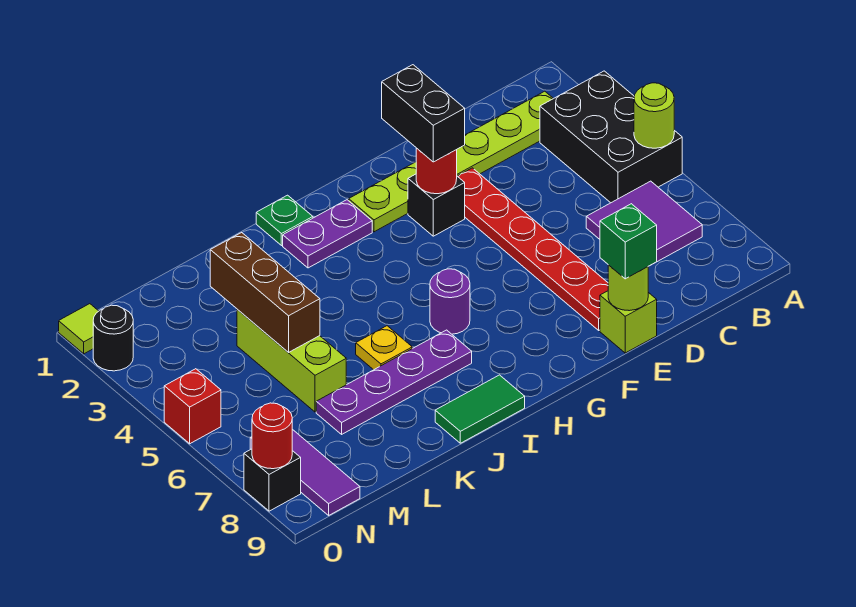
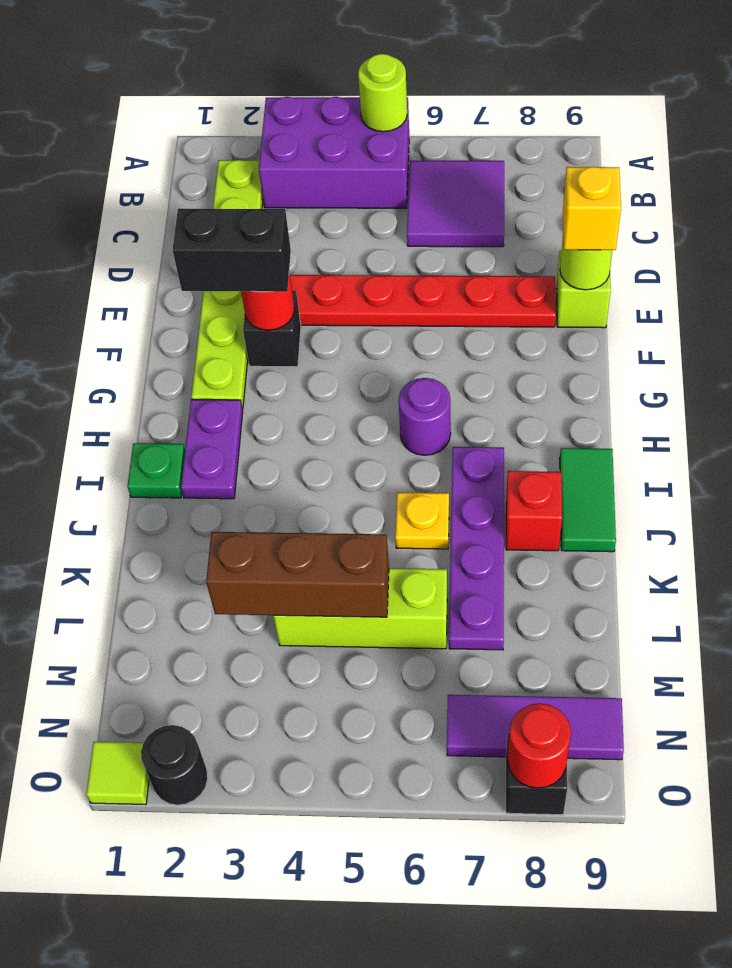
black brick A3:B5 level 1 -> purple brick A3:B5 level 1
green brick E9 level 3 -> yellow brick E9 level 3
red brick O5 level 1 -> red brick J8 level 1

